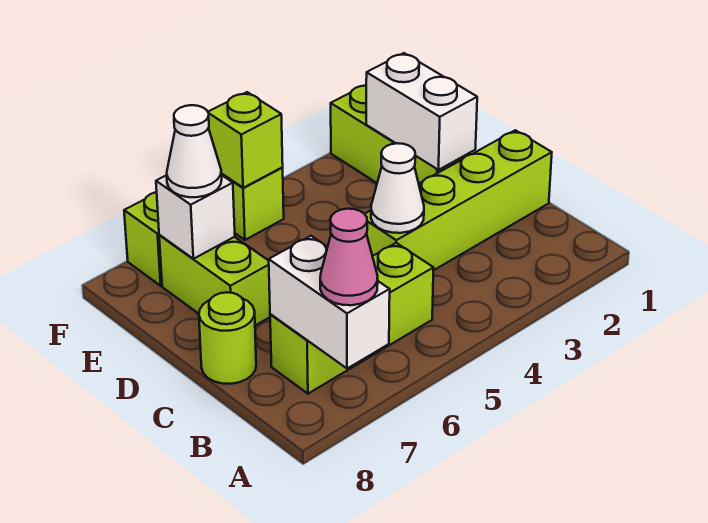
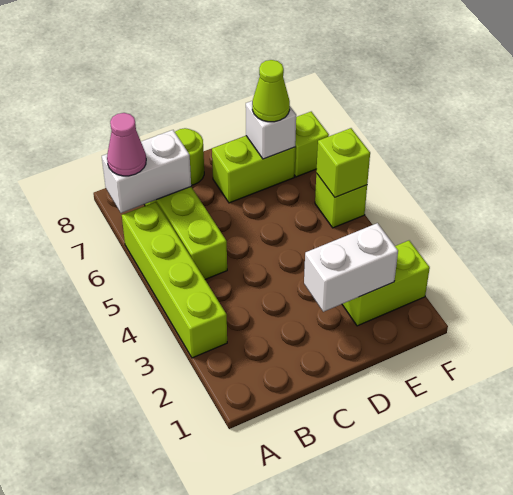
lime brick C1:C4 level 1 -> lime brick A3:A6 level 1
white cone C4 level 2 -> none
white cone E7 level 3 -> lime cone E7 level 3

